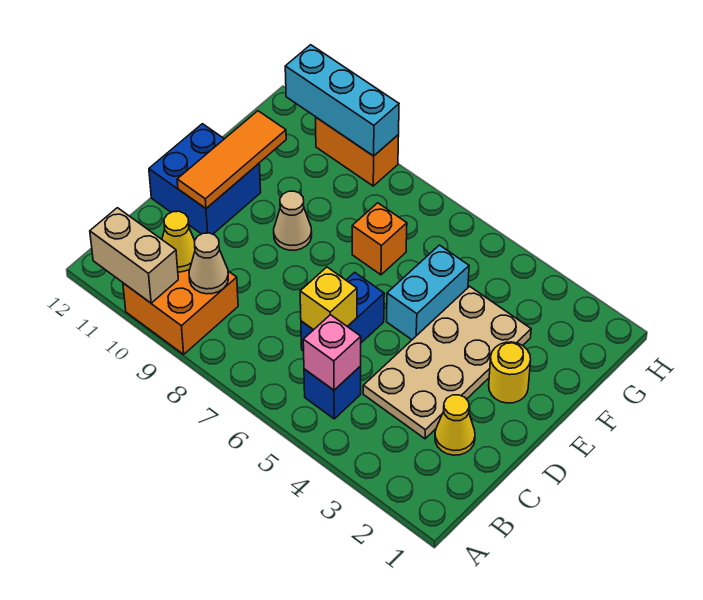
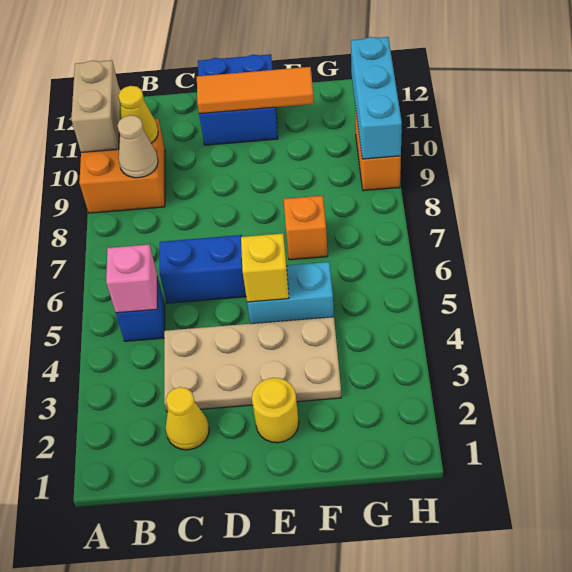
yellow brick C6 level 2 -> yellow brick E5 level 2
tan cone E9 level 1 -> none

